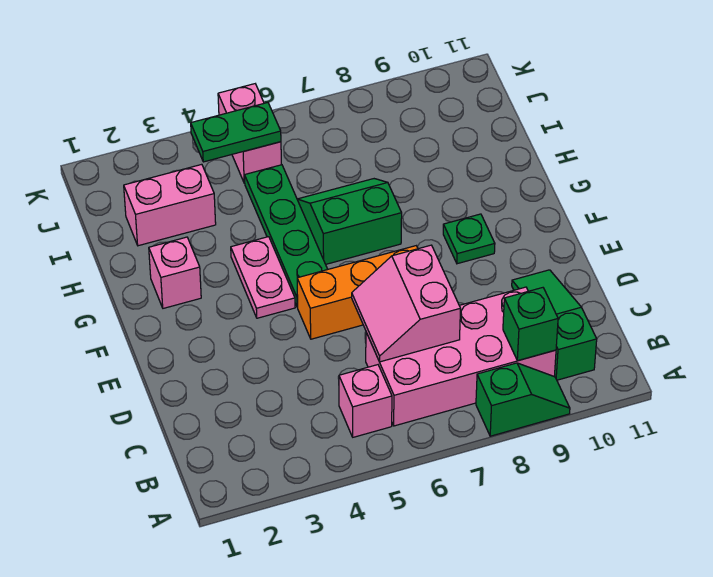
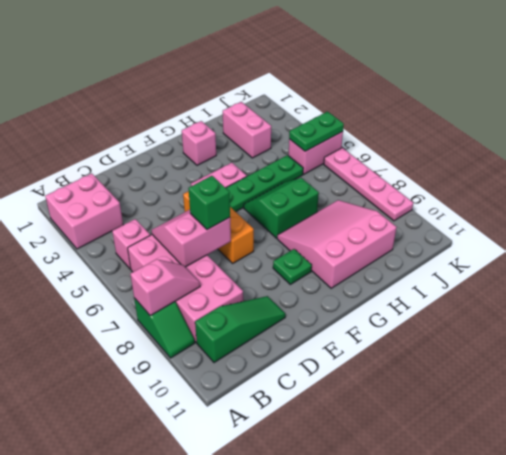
none -> pink brick A2:B3 level 1
none -> pink slope A8:B8 level 2 top A
green brick B9 level 2 -> green brick D7 level 3
green slope G6:H7 level 1 top G -> green slope G6:H7 level 1 top 7
none -> pink slope G8:I10 level 1 top 10
green plate J4:J5 level 2 -> green plate J5:K5 level 2
none -> pink plate K6:K9 level 1

